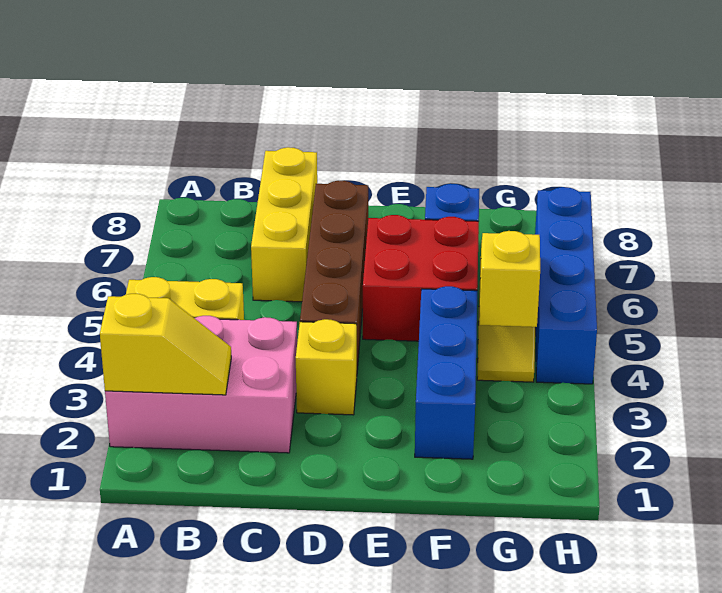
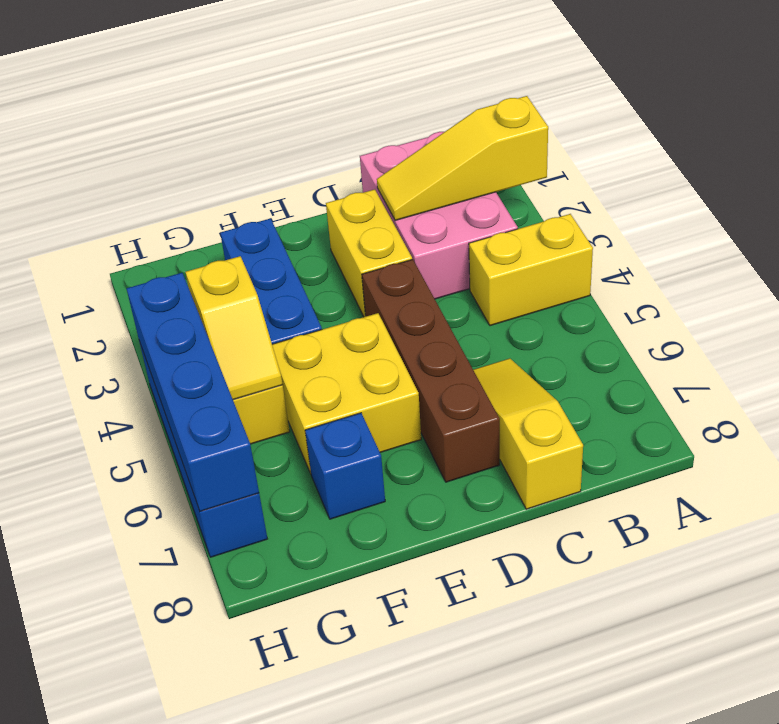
pink brick A2:C3 level 1 -> pink brick B1:C3 level 1
yellow slope A2:B2 level 2 top A -> yellow slope A2:C2 level 2 top A
yellow brick C6:C8 level 1 -> yellow slope C6:C8 level 1 top 8
yellow brick D3 level 1 -> yellow brick D2:D3 level 1
red brick E5:F6 level 1 -> yellow brick E5:F6 level 1
none -> blue brick H4:H7 level 2

